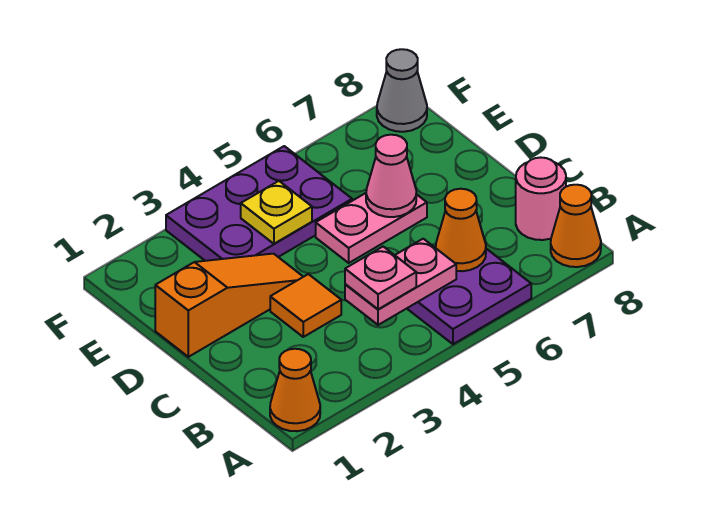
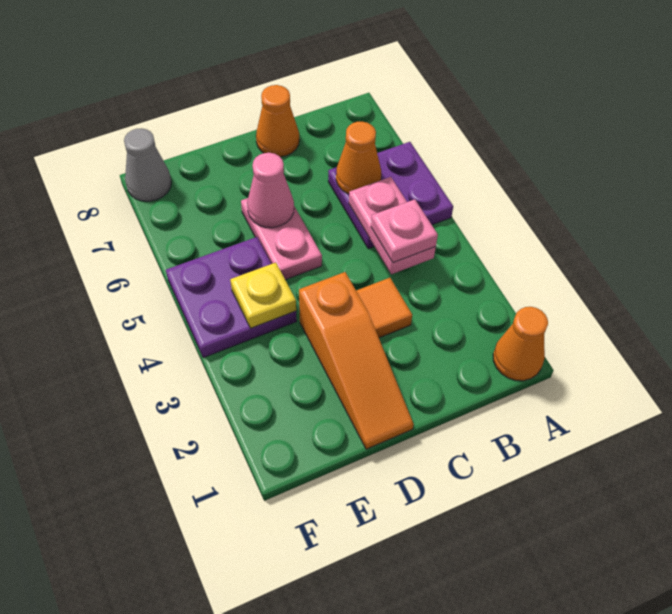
orange cone A8 level 1 -> orange cone C8 level 1
pink round brick B8 level 1 -> none
orange slope D1:D3 level 1 top 1 -> orange slope D1:D3 level 1 top 3
purple plate E3:F5 level 1 -> purple plate E4:F5 level 1

